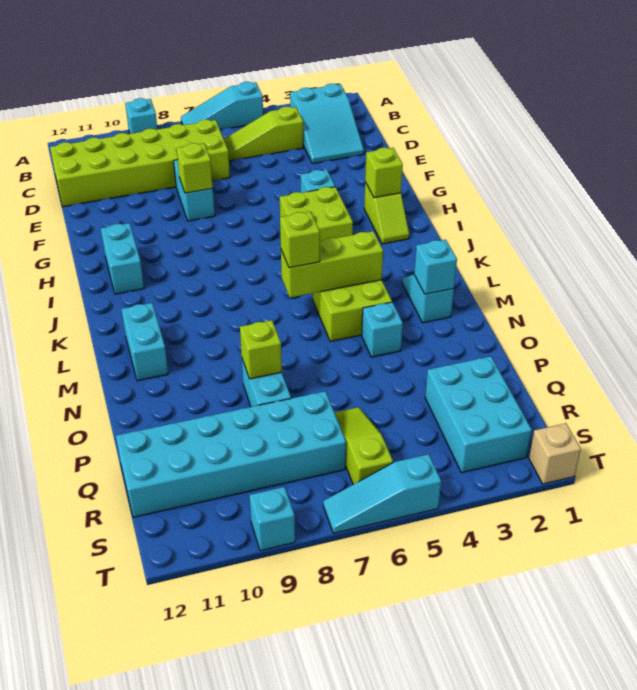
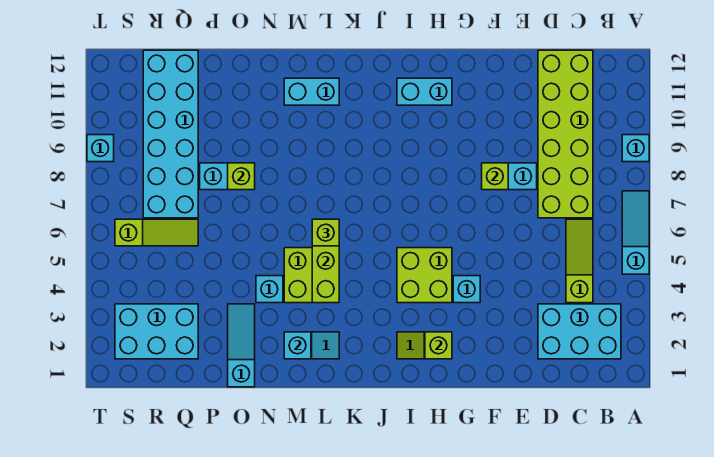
cyan slope B2:D3 level 1 top B -> cyan brick B2:D3 level 1
tan brick T1 level 1 -> none
cyan slope T5:T7 level 1 top 5 -> cyan slope O1:O3 level 1 top 1

